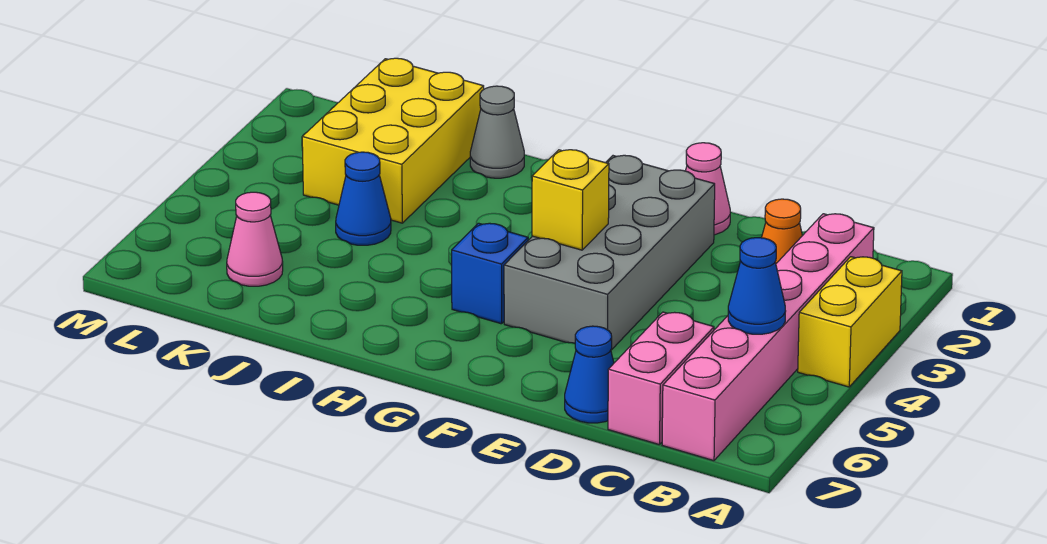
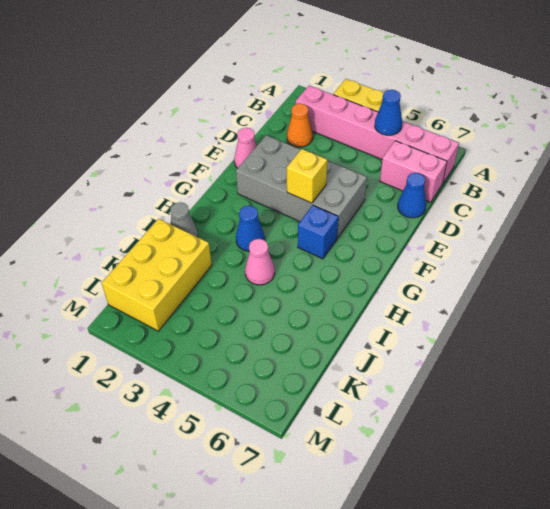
yellow brick J1:K3 level 1 -> yellow brick J1:L2 level 1
blue cone J4 level 1 -> blue cone H3 level 1
pink cone K6 level 1 -> pink cone I4 level 1

